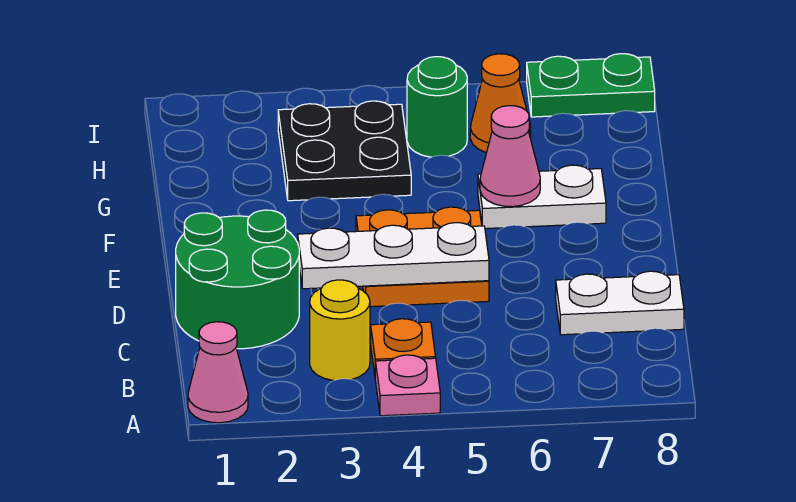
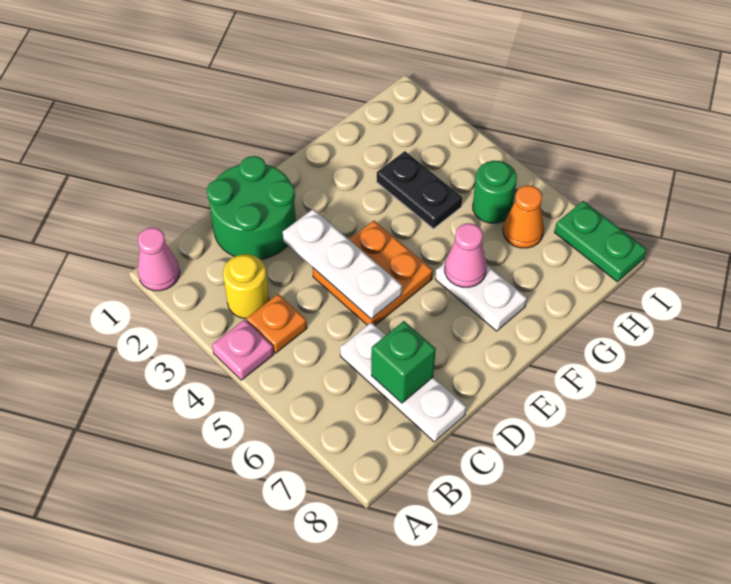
white plate C7:C8 level 1 -> white plate C6:C8 level 1
none -> green brick C7 level 2
black plate G3:H4 level 1 -> black plate G3:G4 level 1

